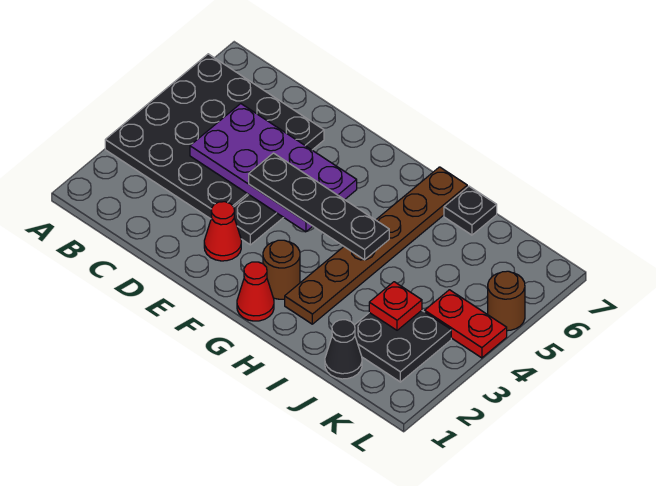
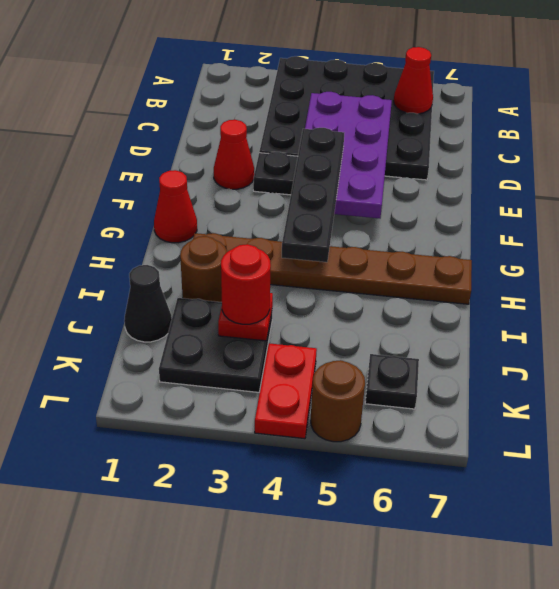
none -> red cone B6 level 2
brown round brick G2 level 1 -> brown round brick I2 level 1
black plate I7 level 1 -> black plate K6 level 1
none -> red round brick J3 level 3

